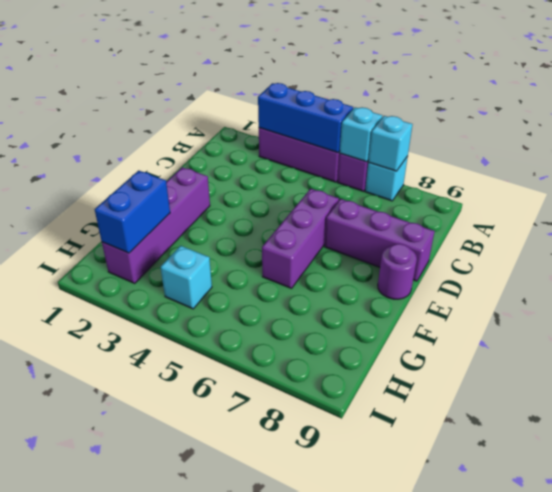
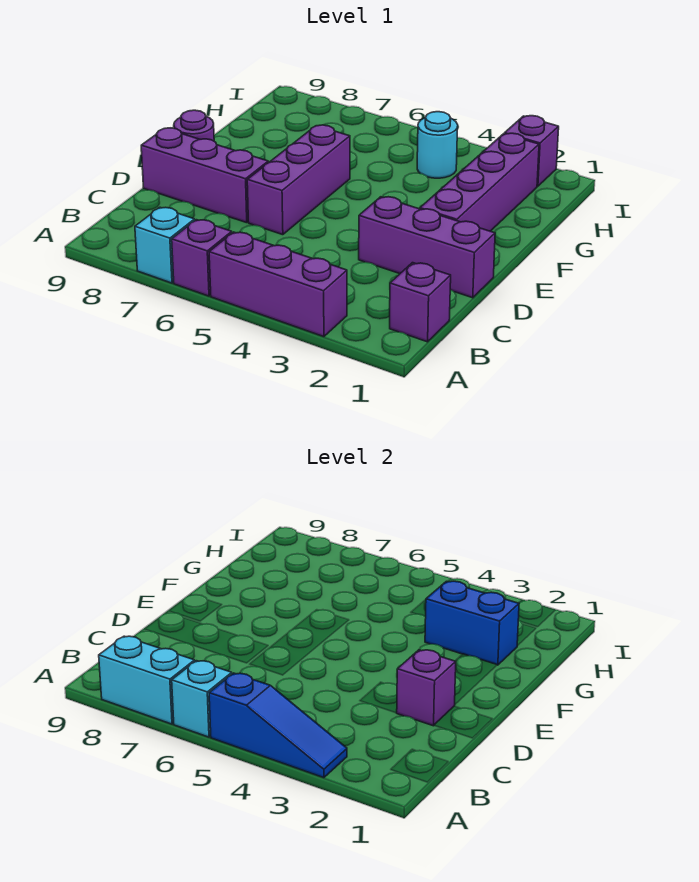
blue brick A3:A5 level 2 -> blue slope A3:A5 level 2 top 5
cyan brick A7 level 2 -> cyan brick A7:A8 level 2
none -> purple brick B1 level 1
none -> purple brick D1:D3 level 1
none -> purple brick D2 level 2
blue brick G2:H2 level 2 -> blue brick G2:G3 level 2
cyan brick H4 level 1 -> cyan round brick H4 level 1
none -> purple brick I2 level 1

